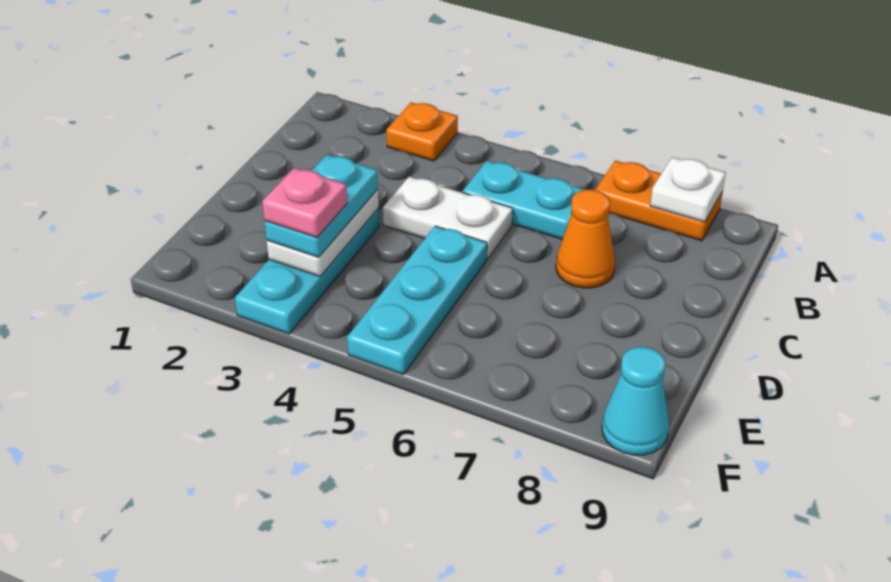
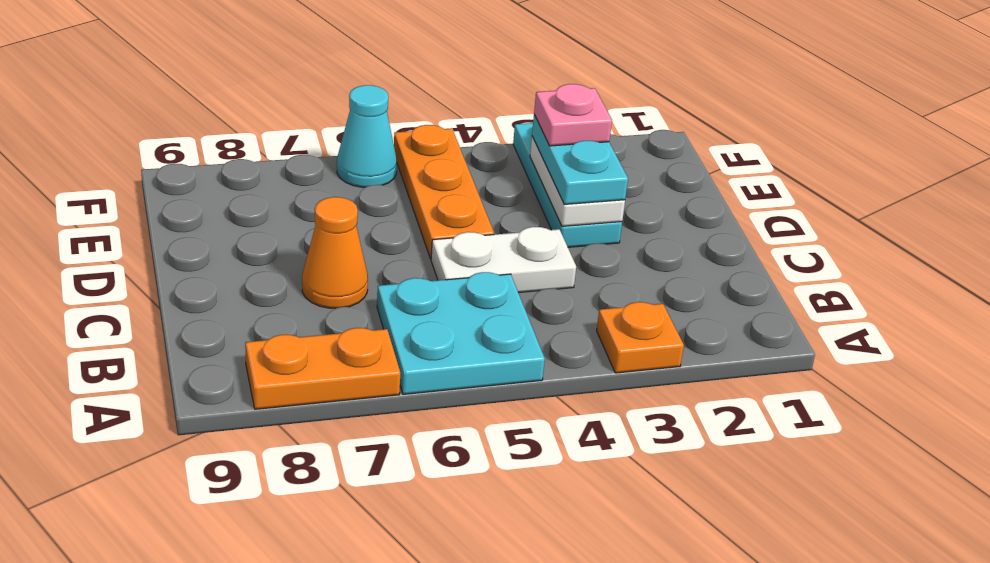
white plate A8 level 2 -> none
cyan plate B5:B6 level 1 -> cyan plate A5:B6 level 1
cyan plate D5:F5 level 1 -> orange plate D5:F5 level 1
cyan cone F9 level 1 -> cyan cone F6 level 1

